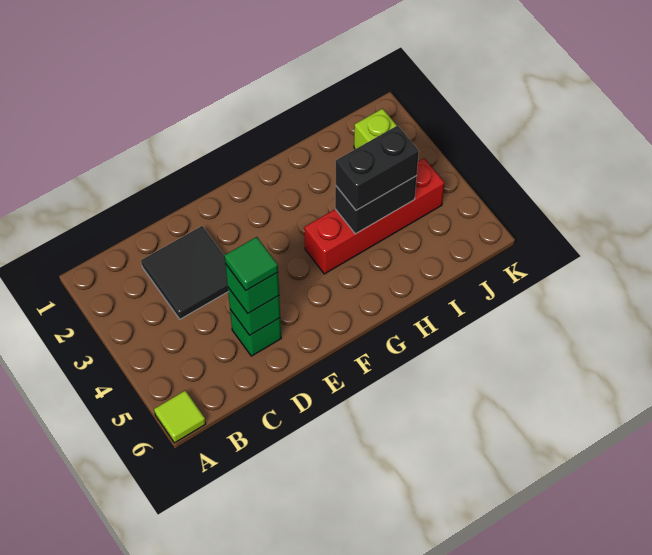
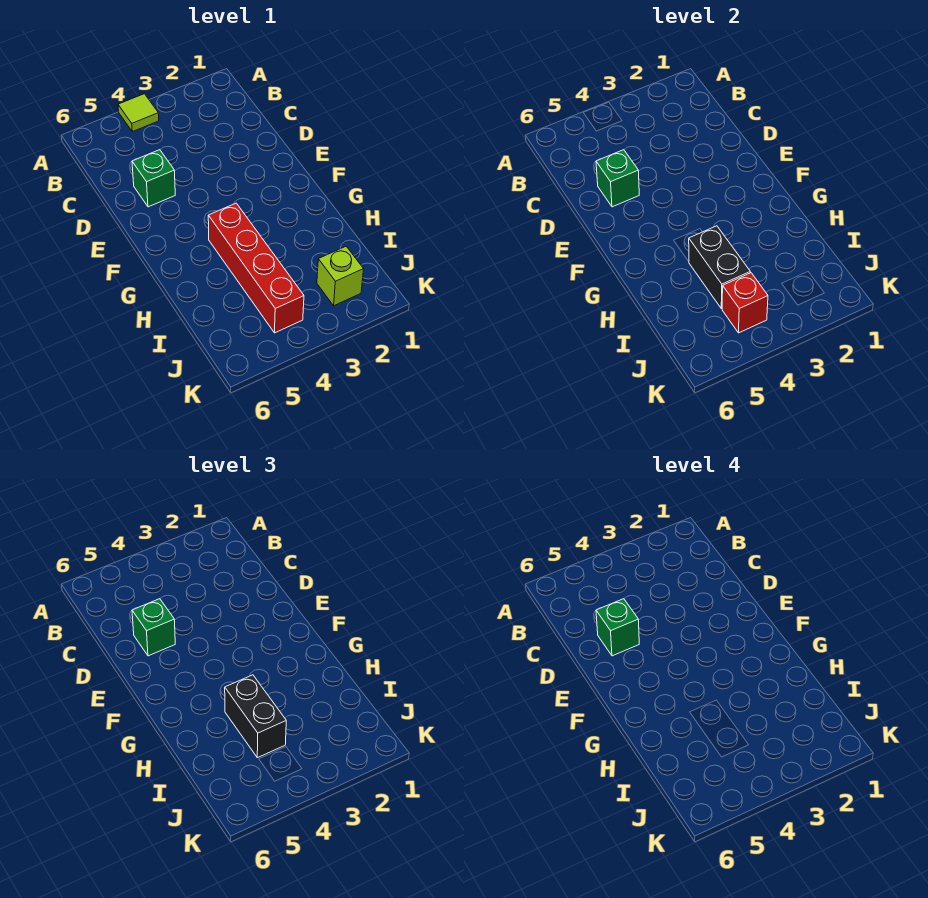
lime tile A6 level 1 -> lime tile A4 level 1
black tile C2:D3 level 1 -> none
green tile D5 level 4 -> green brick D5 level 4
none -> red brick J4 level 2

